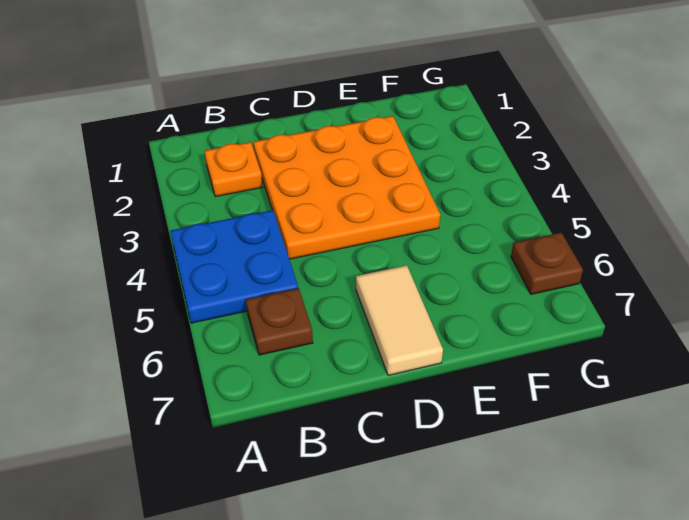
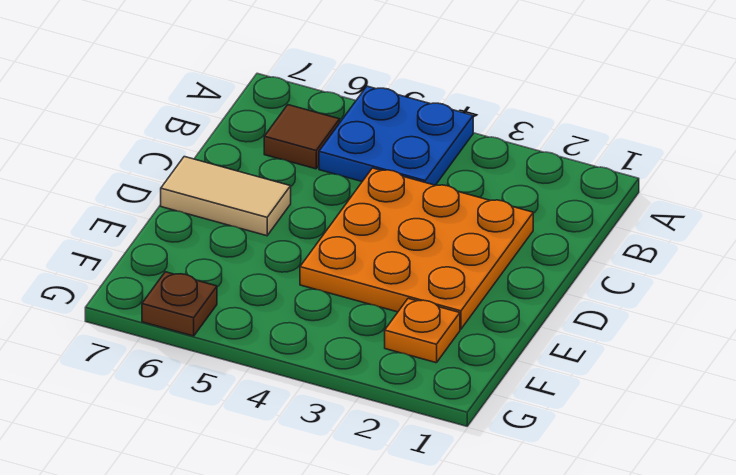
orange plate B2 level 1 -> orange plate F2 level 1
brown plate B6 level 1 -> brown tile B6 level 1

